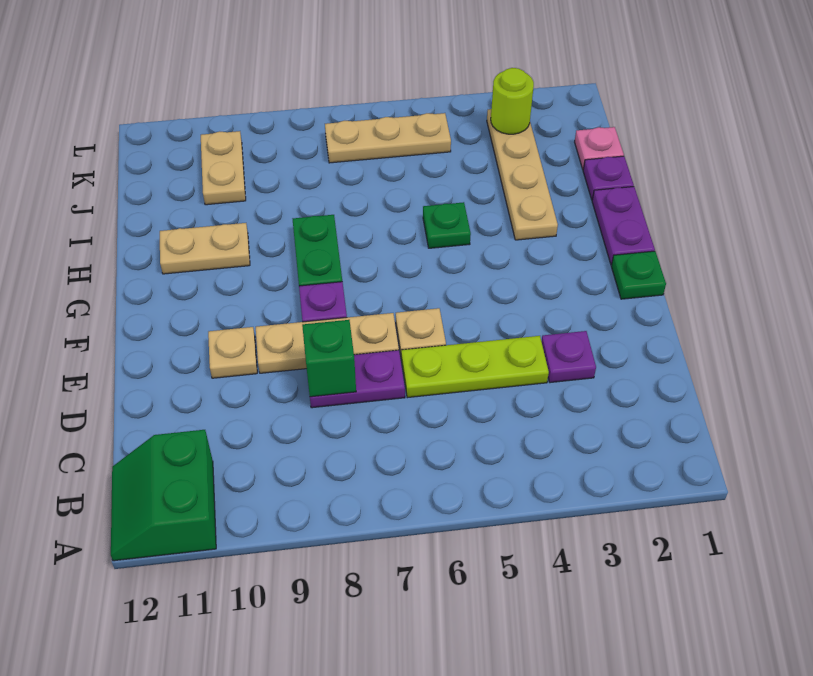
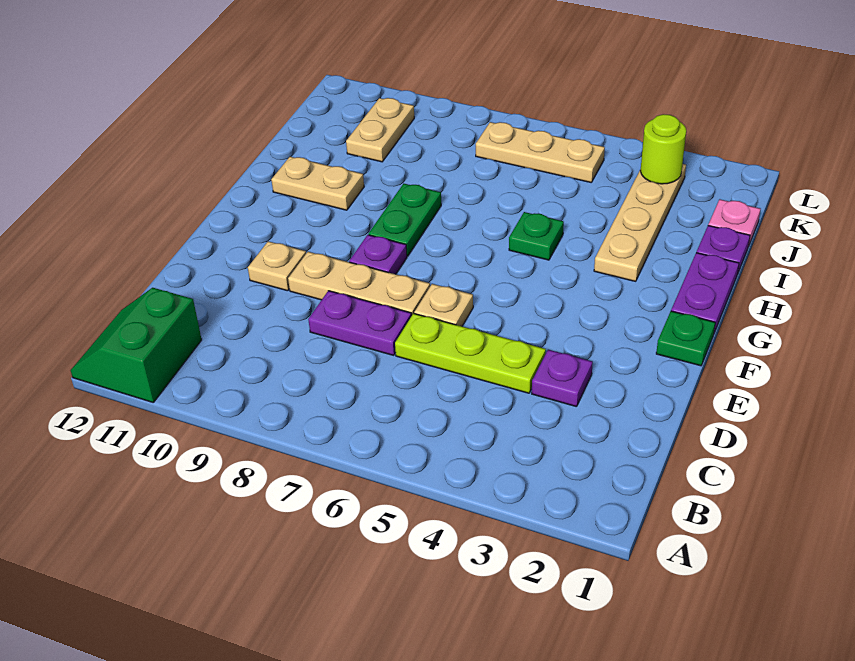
green brick D8 level 2 -> none

